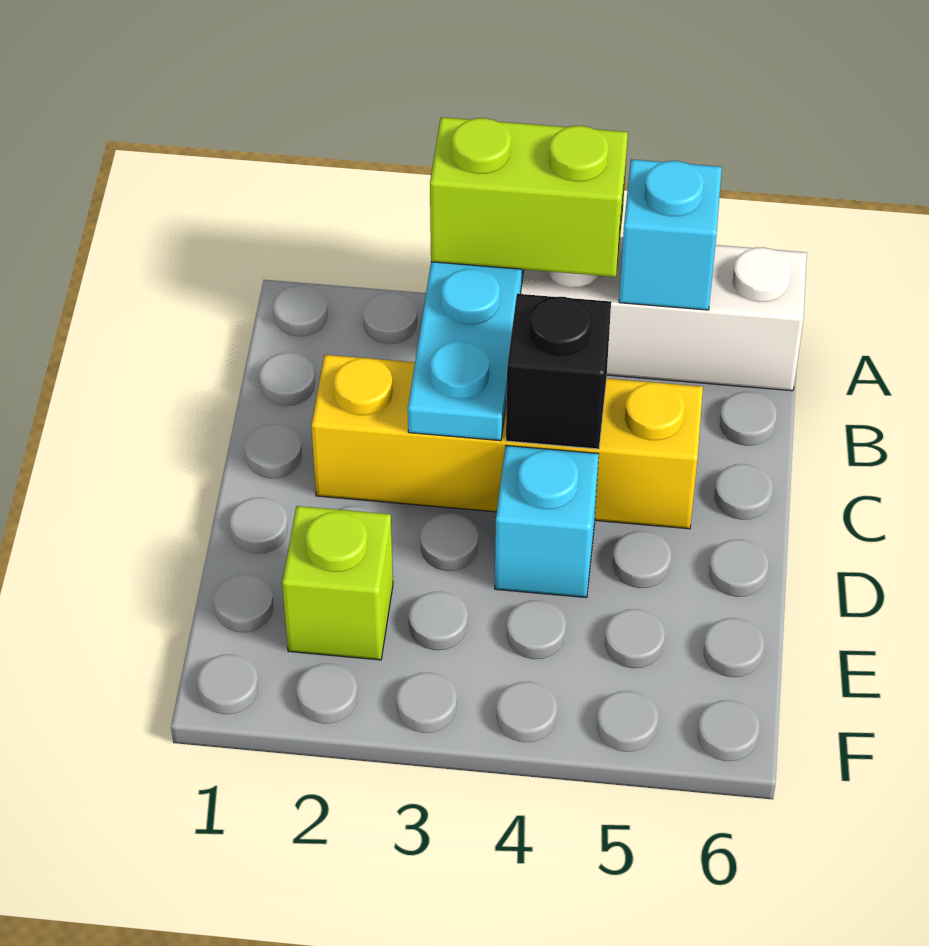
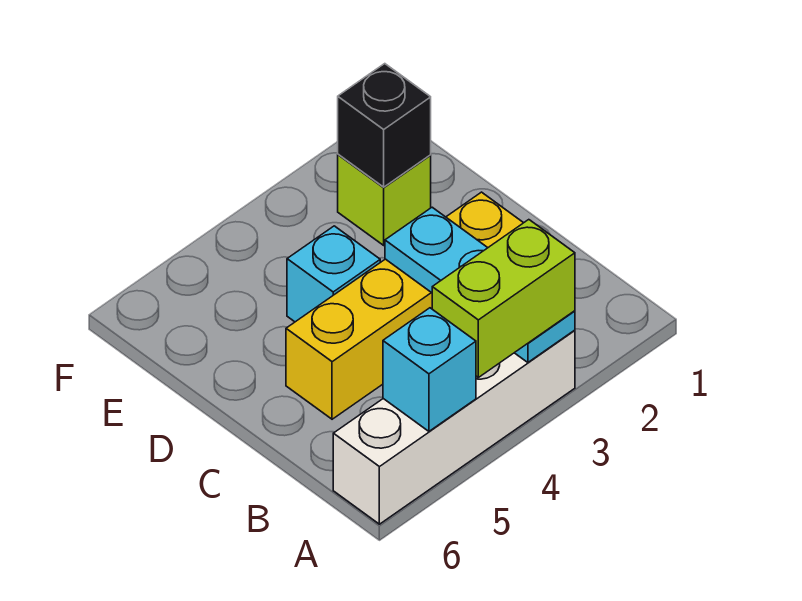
black brick C4 level 2 -> black brick E2 level 2

